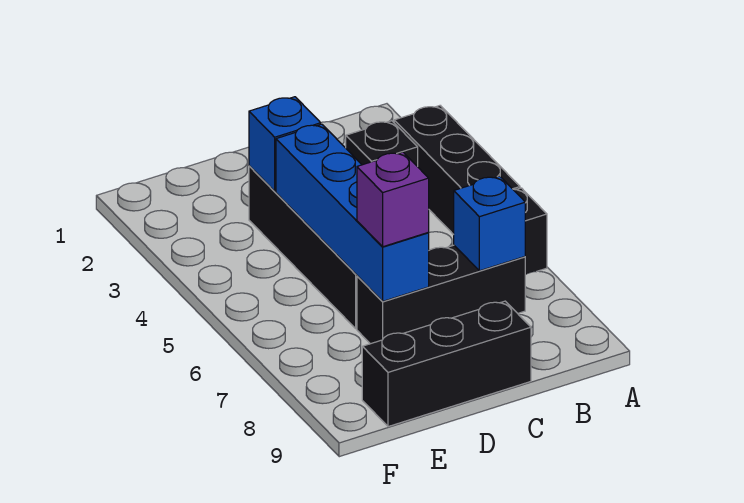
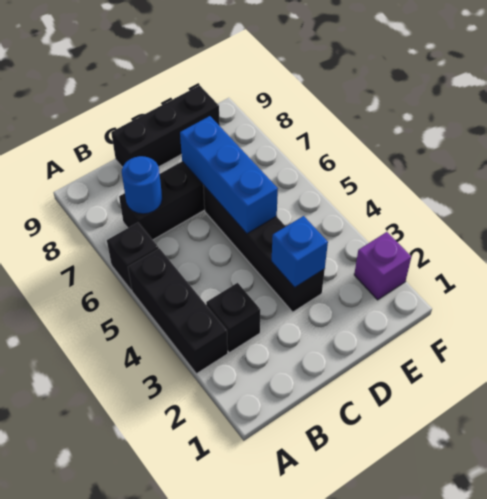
blue brick B7 level 2 -> blue round brick B7 level 2
blue brick D4:D7 level 2 -> blue brick D5:D7 level 2
purple brick D7 level 3 -> purple brick F2 level 1

